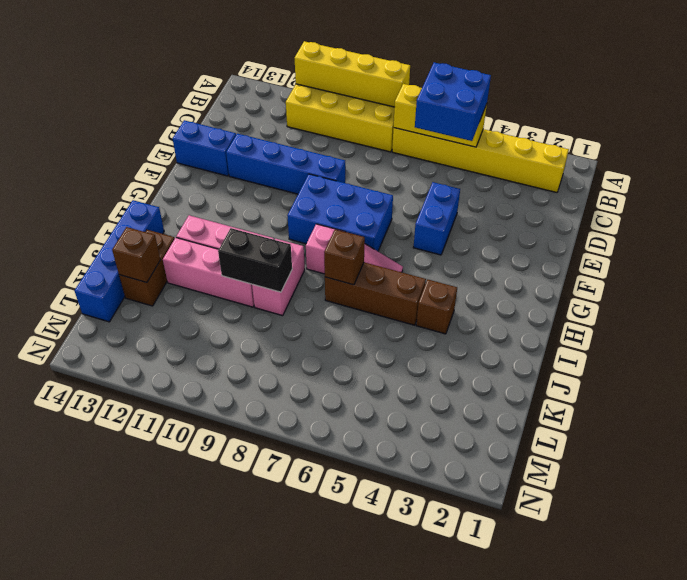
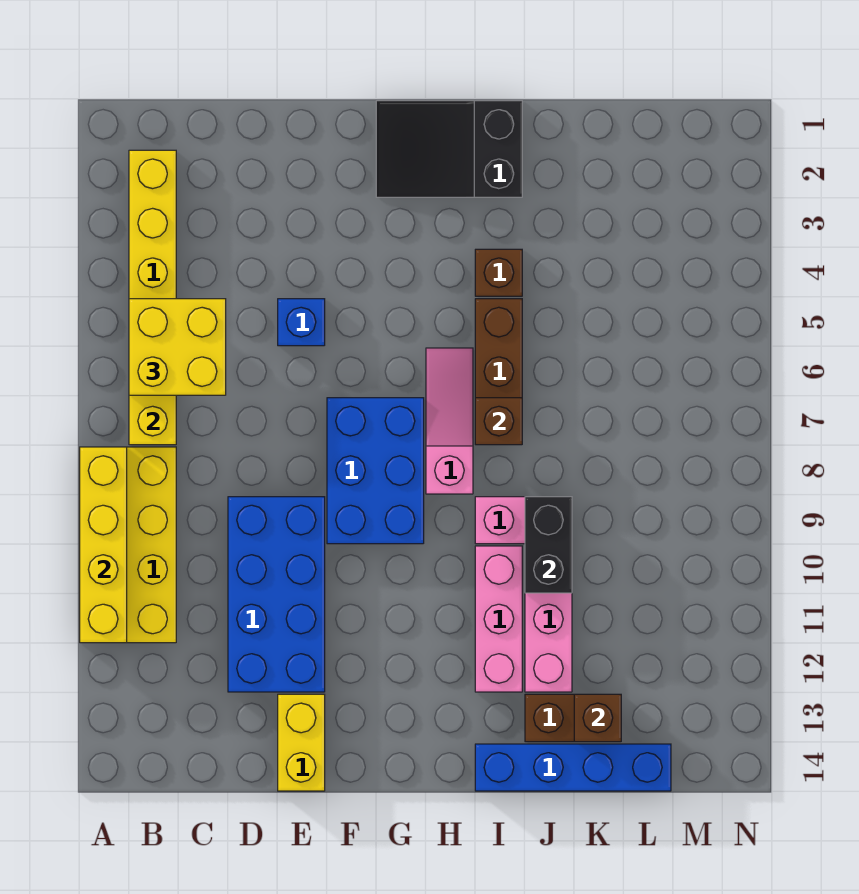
blue brick B5:C6 level 3 -> yellow brick B5:C6 level 3
blue brick E5:F5 level 1 -> blue brick E5 level 1
blue brick E9:E12 level 1 -> blue brick D9:E12 level 1
blue brick E13:E14 level 1 -> yellow brick E13:E14 level 1
none -> black slope G1:I2 level 1 top I

